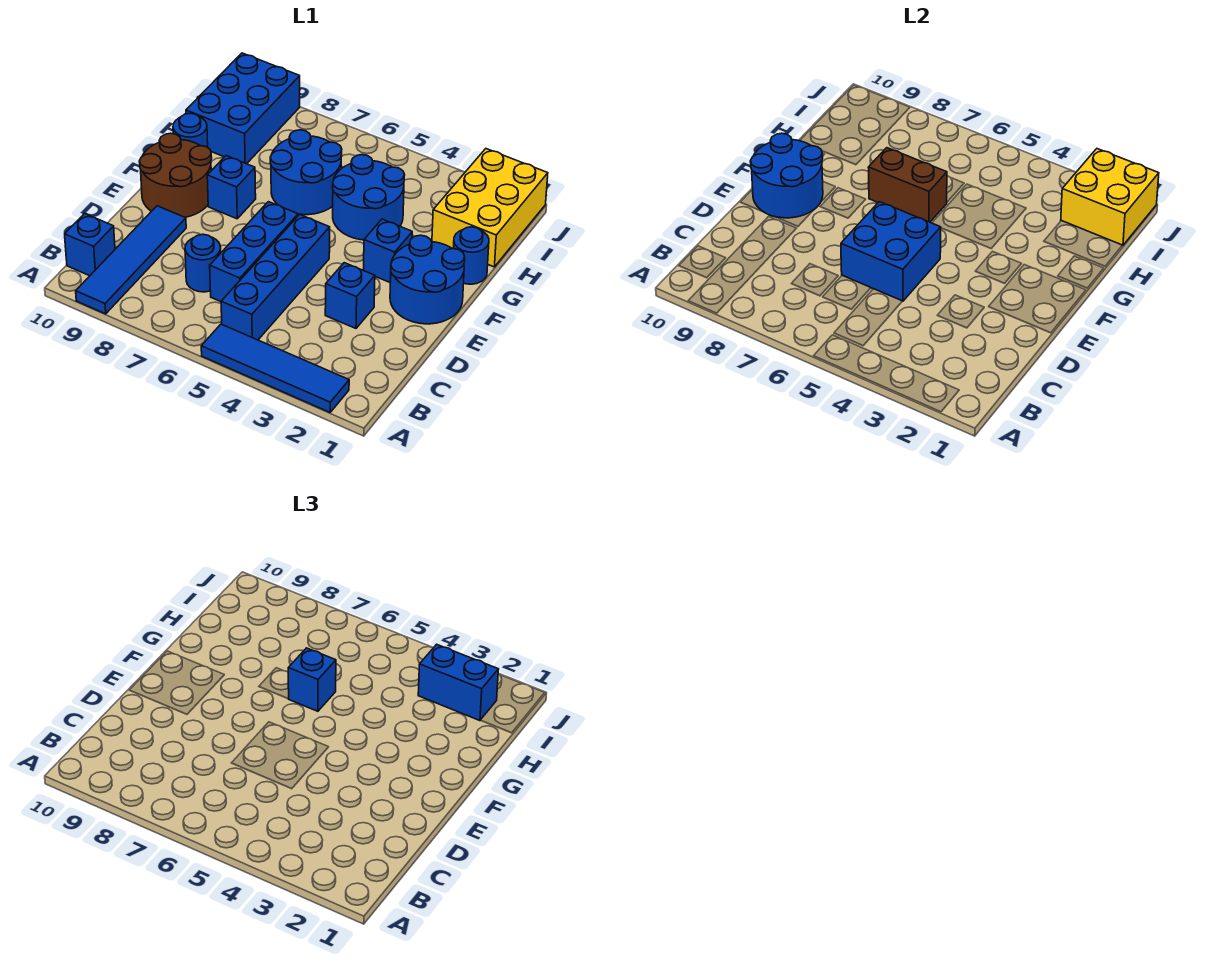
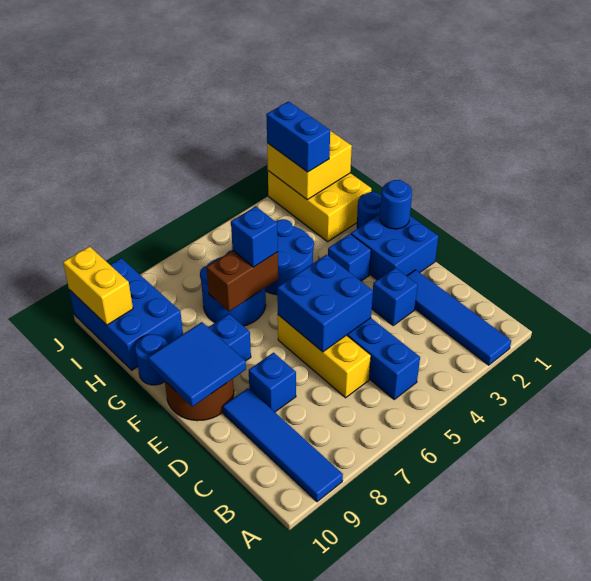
blue tile A2:A5 level 1 -> blue tile A2:D2 level 1
blue brick B10 level 1 -> blue brick D8 level 1
blue brick C6:E6 level 1 -> yellow brick C6:E6 level 1
blue round brick C7 level 1 -> blue round brick F1 level 2
blue round brick E1:F2 level 1 -> blue brick E1:F2 level 1
blue round brick E9:F10 level 2 -> blue tile E9:F10 level 2
blue brick I2:I3 level 3 -> blue brick I2:J2 level 3
none -> yellow brick I10:J10 level 2

